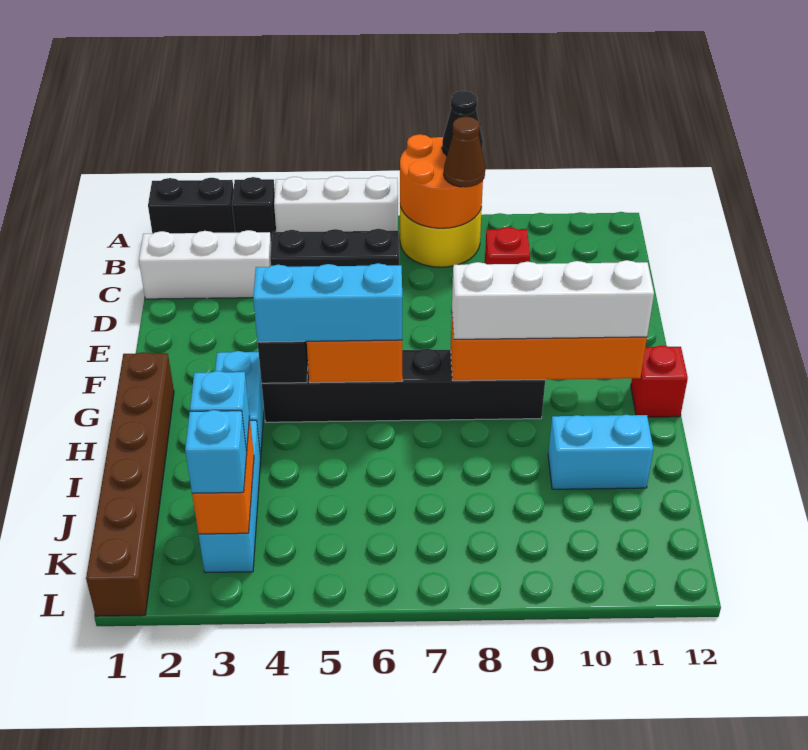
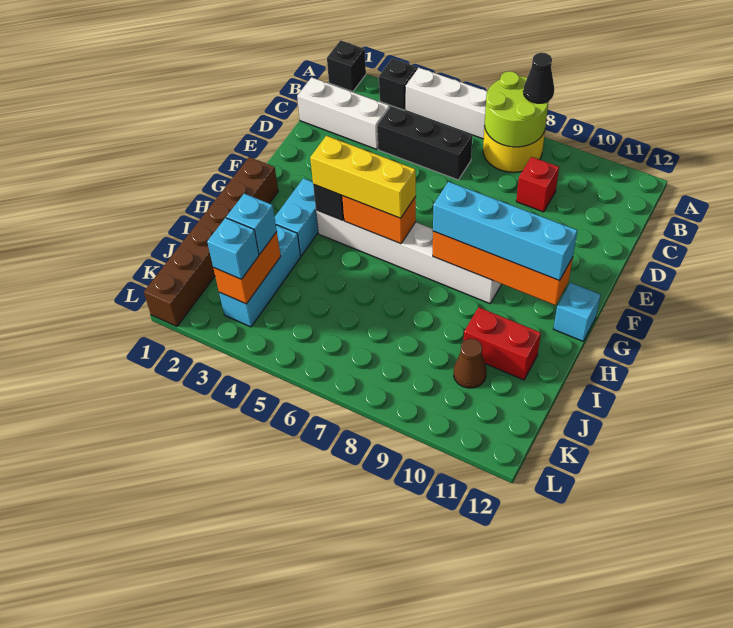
black brick A1:A2 level 1 -> black brick A1 level 1
orange round brick A7:B8 level 2 -> lime round brick A7:B8 level 2
brown cone B8 level 3 -> brown cone J10 level 1
black brick G4:G9 level 1 -> white brick G4:G9 level 1
cyan brick G4:G6 level 3 -> yellow brick G4:G6 level 3
white brick G8:G11 level 3 -> cyan brick G8:G11 level 3
red brick G12 level 1 -> cyan brick G12 level 1
cyan brick I10:I11 level 1 -> red brick I10:I11 level 1

